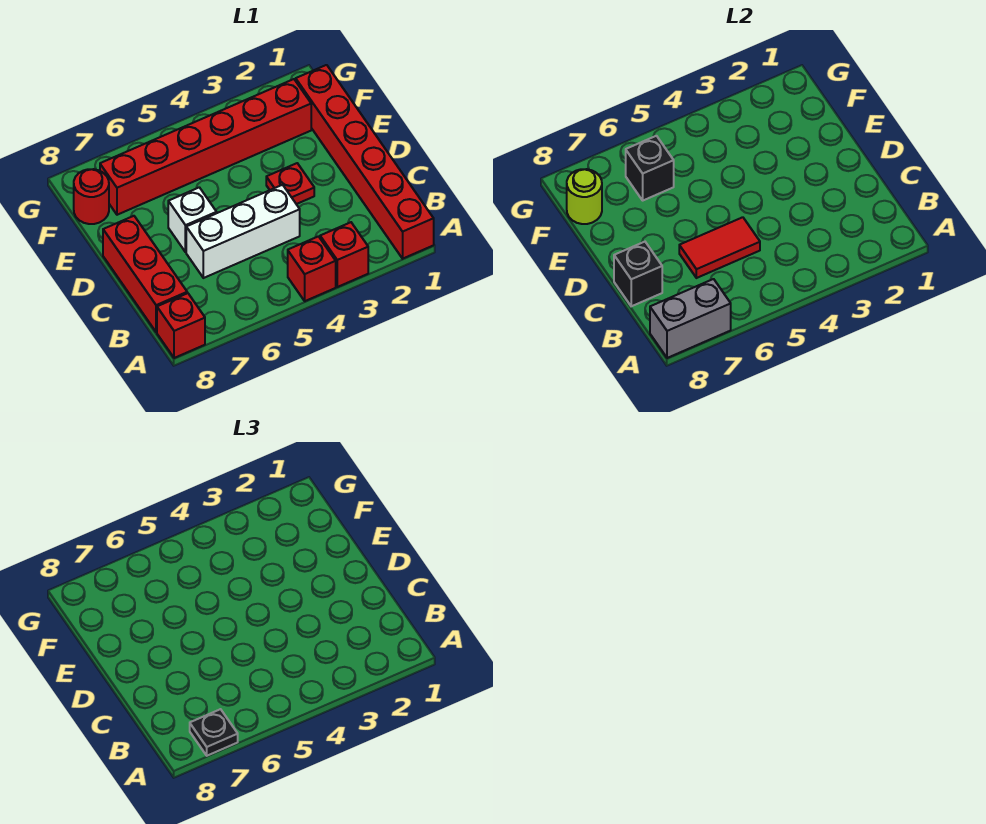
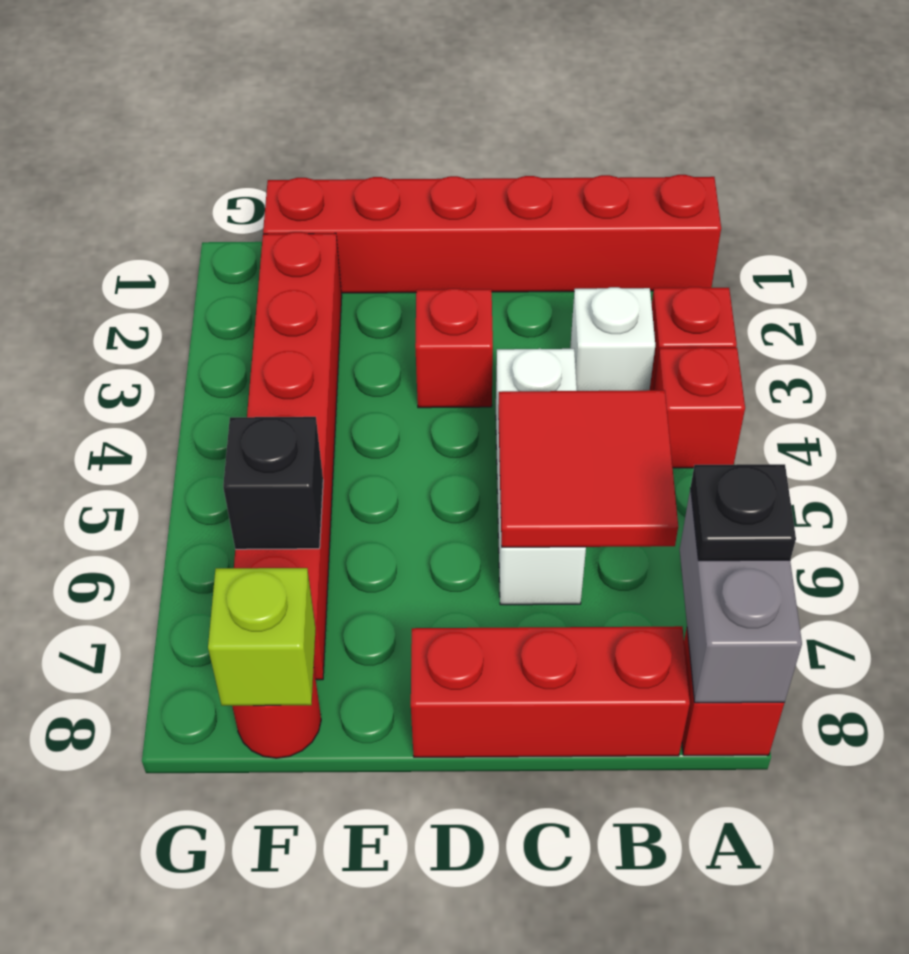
red tile C5:C6 level 2 -> red tile B5:C6 level 2
black brick C8 level 2 -> none
red plate D3 level 1 -> red brick D3 level 1
white brick D6 level 1 -> white brick B3 level 1
lime round brick F8 level 2 -> lime brick F8 level 2

